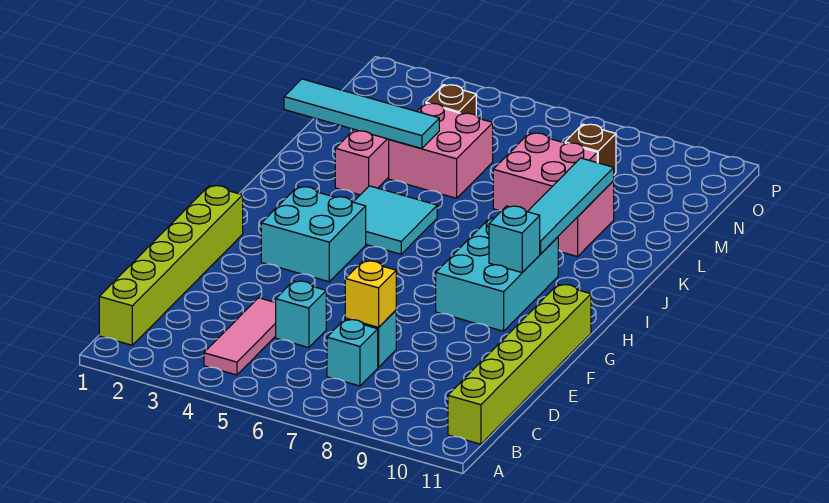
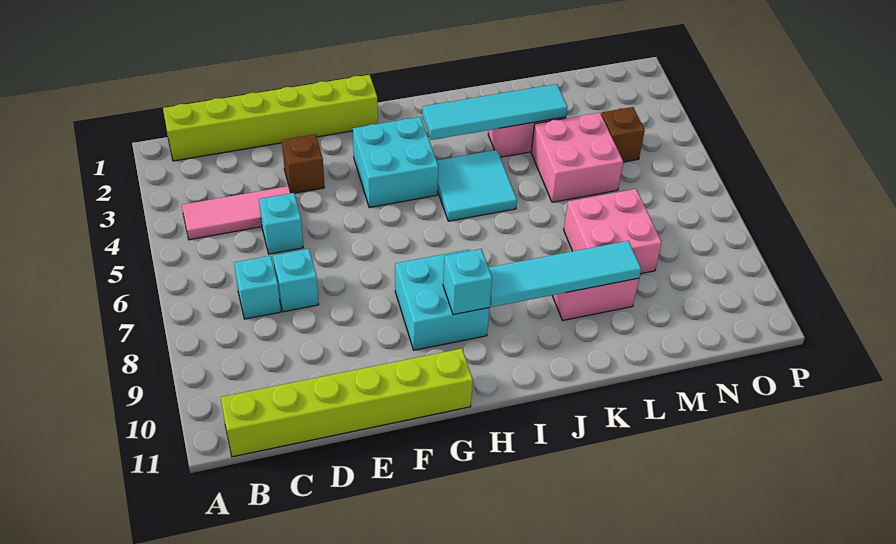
yellow brick D7 level 2 -> none
cyan brick G8:I9 level 1 -> cyan brick G8:H9 level 1
cyan tile L1:L4 level 2 -> cyan tile I3:L3 level 2
brown brick N8 level 1 -> brown brick E3 level 1

